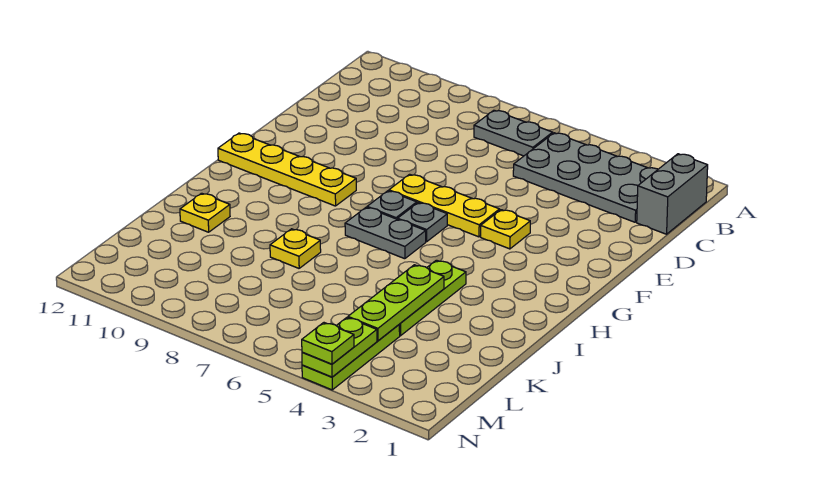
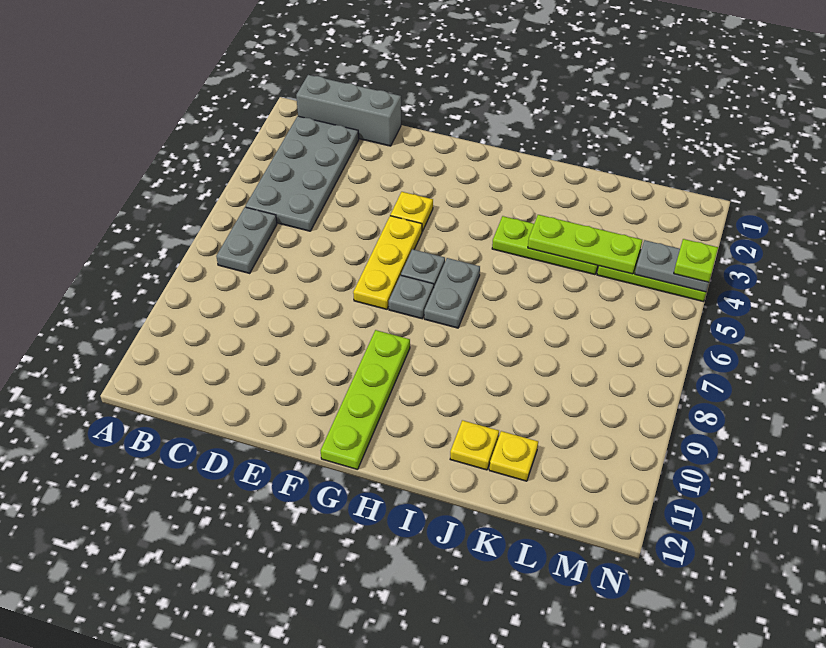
grey brick B1:C1 level 1 -> grey brick B1:D1 level 1
yellow plate G9:G12 level 1 -> lime plate G9:G12 level 1
yellow plate J8 level 1 -> yellow plate K11 level 1
lime plate M4:N4 level 2 -> grey plate M4:N4 level 2

